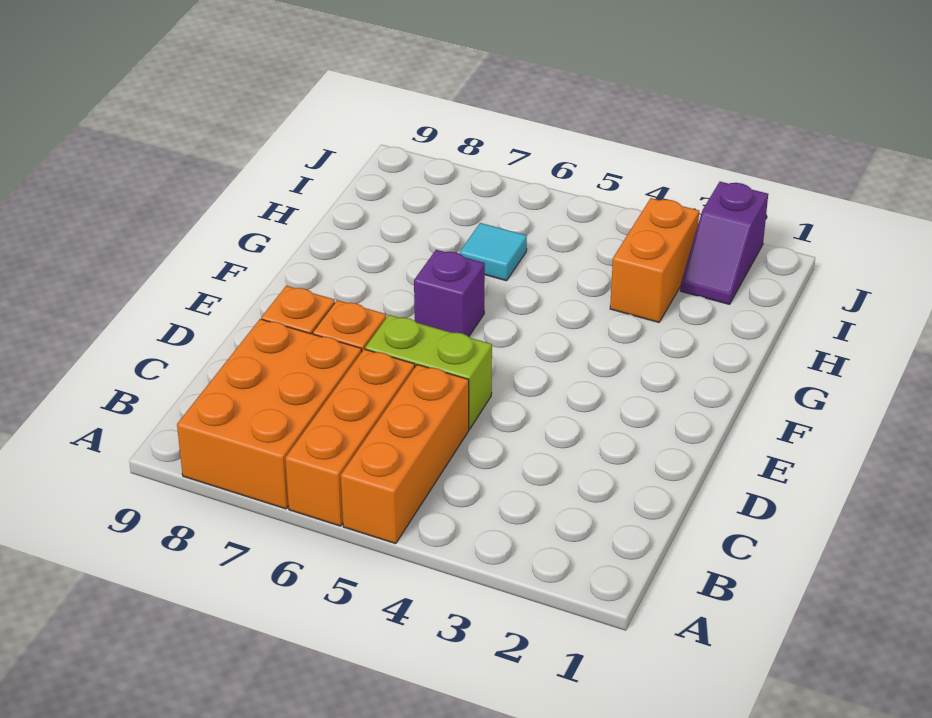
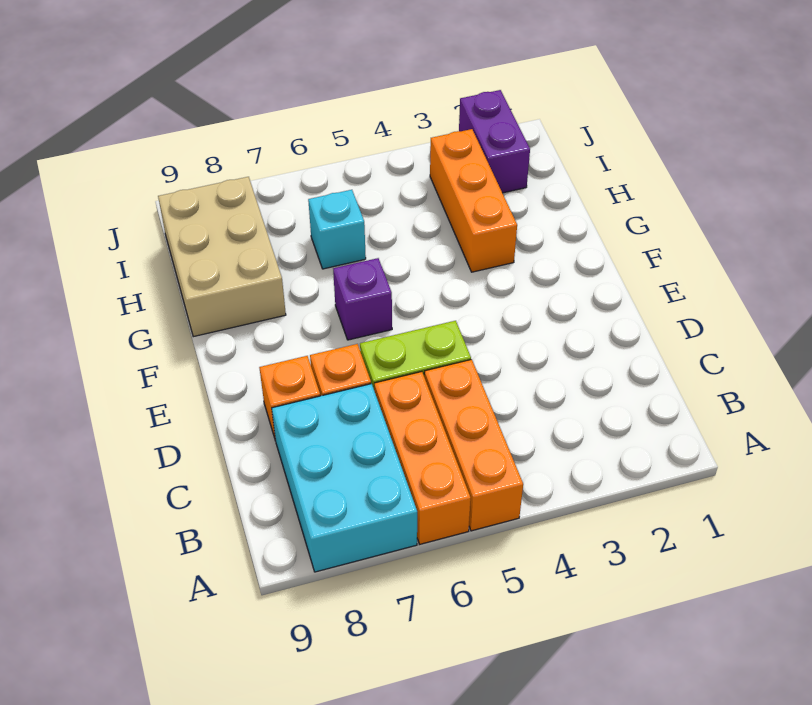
orange brick A7:C8 level 1 -> cyan brick A7:C8 level 1
none -> tan brick G8:I9 level 1
orange brick H3:I3 level 1 -> orange brick G3:I3 level 1
cyan tile H6 level 1 -> cyan brick H6 level 1
purple slope I2:J2 level 1 top J -> purple brick I2:J2 level 1

